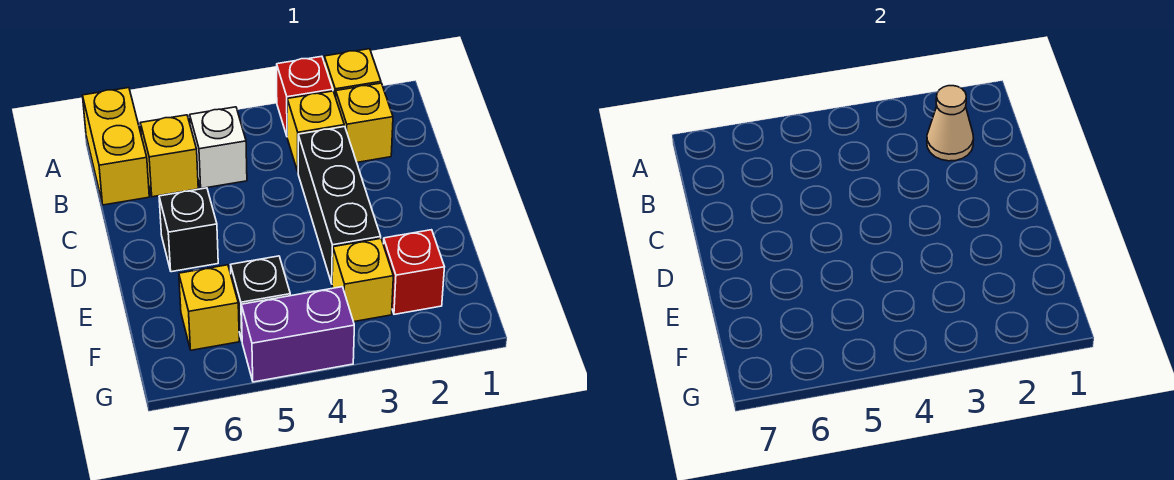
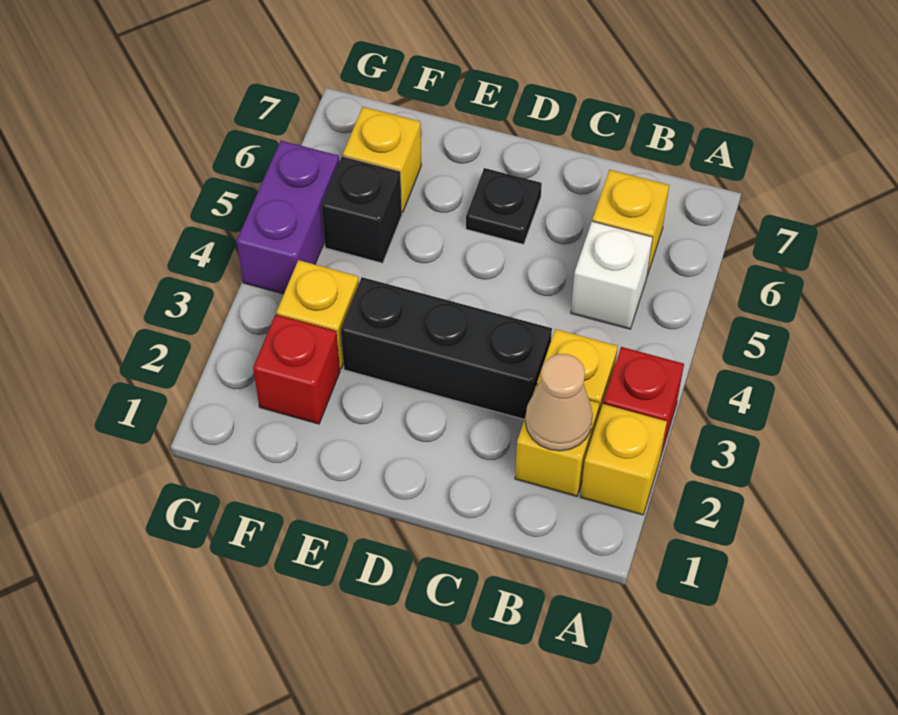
yellow brick A7:B7 level 1 -> none
black brick D6 level 1 -> black plate D6 level 1

